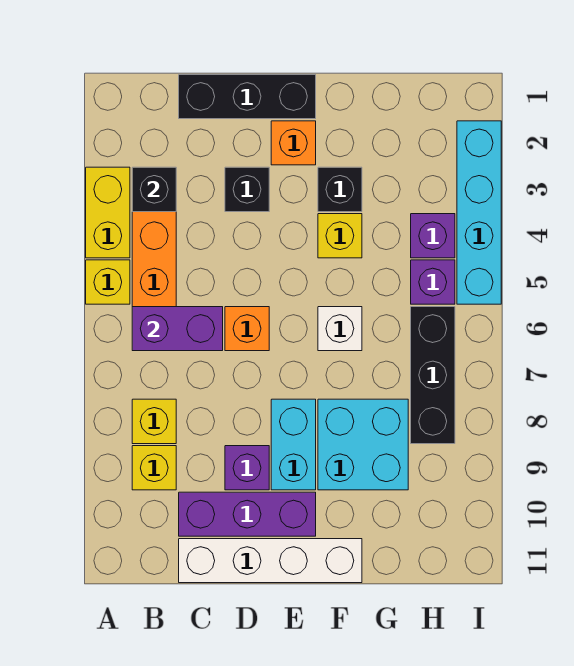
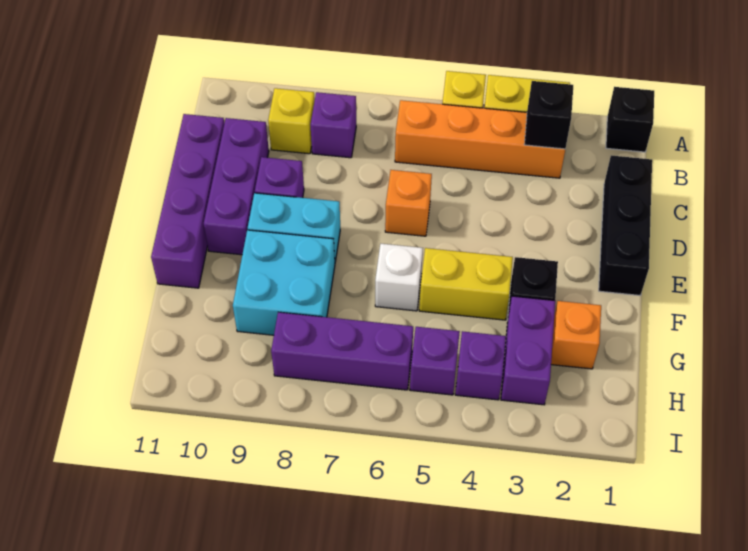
purple brick B6:C6 level 2 -> purple brick G3:H3 level 1
yellow brick B8 level 1 -> purple brick B8 level 1
white brick C11:F11 level 1 -> purple brick C11:F11 level 1
black brick D3 level 1 -> black brick A1 level 1
orange brick E2 level 1 -> orange brick G2 level 1
yellow brick F4 level 1 -> yellow brick F4:F5 level 1
black brick H6:H8 level 1 -> purple brick H6:H8 level 1
cyan brick I2:I5 level 1 -> none

